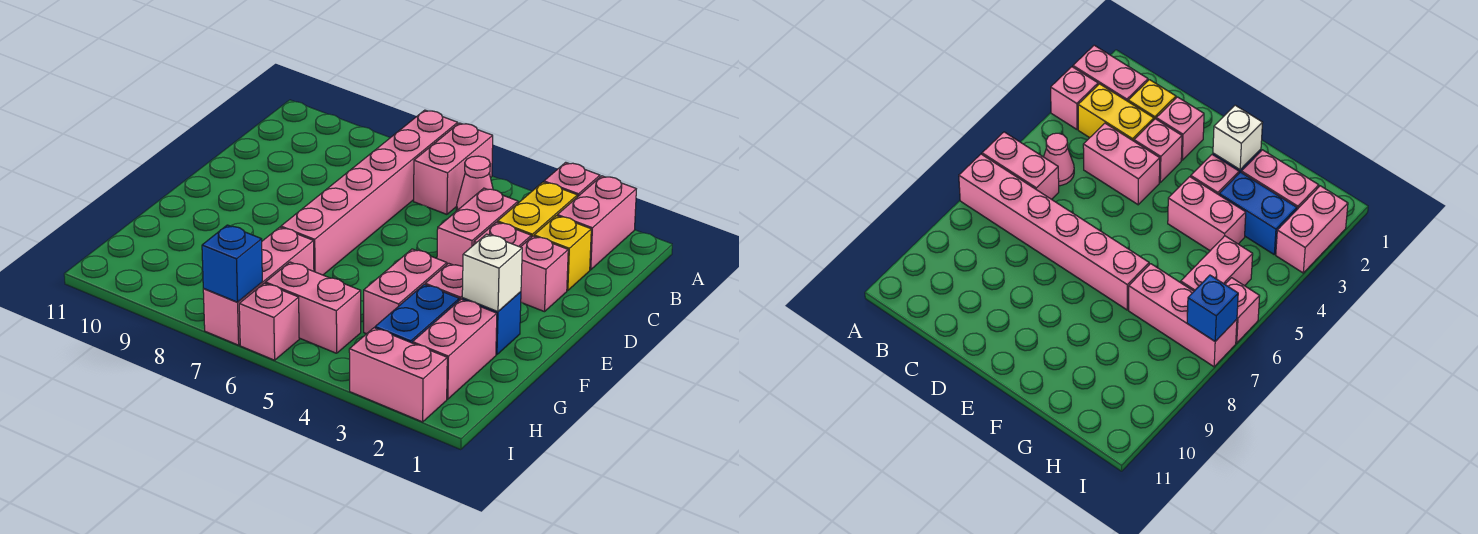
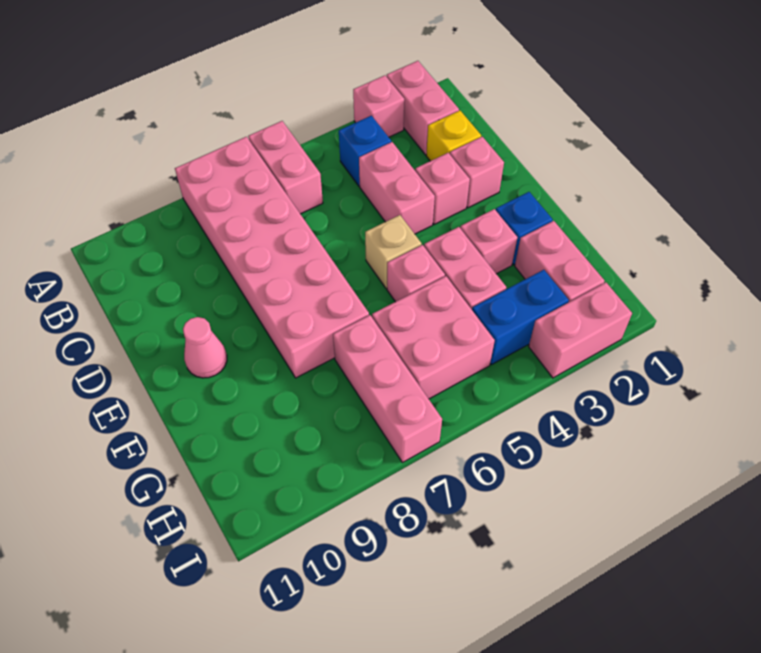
pink brick A7:F7 level 1 -> pink brick A7:F8 level 1
yellow brick B3:C3 level 1 -> none
pink cone B5 level 1 -> pink cone E10 level 1
none -> tan brick E5 level 1
white brick F2 level 2 -> none
blue brick G3:H3 level 1 -> blue brick H3:H4 level 1
pink brick H5:H6 level 1 -> pink brick G5:H6 level 1
pink brick I6 level 1 -> pink brick F5 level 1
blue brick I7 level 2 -> blue brick B4 level 1

